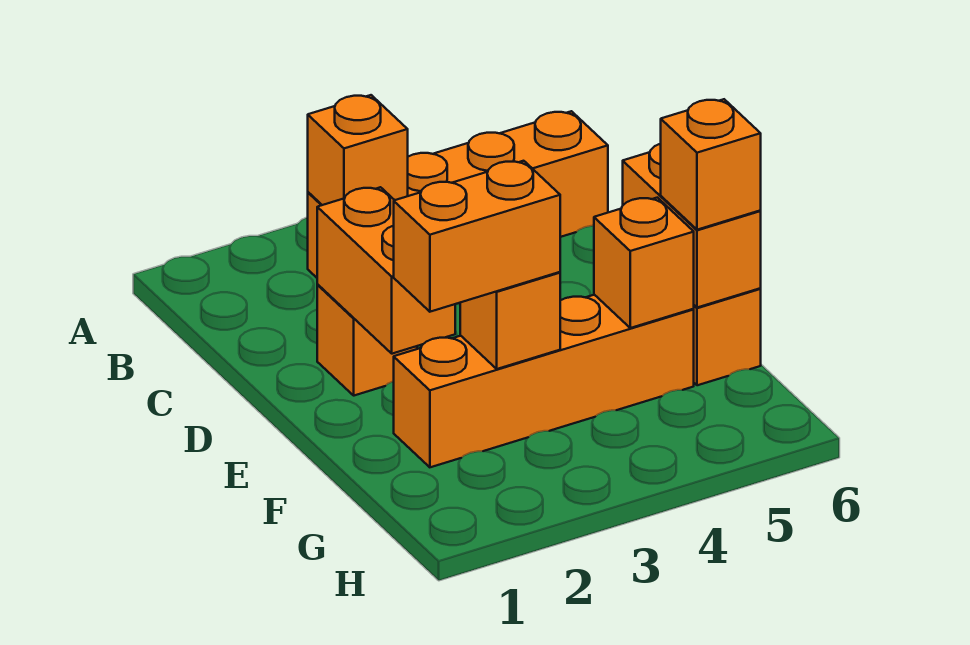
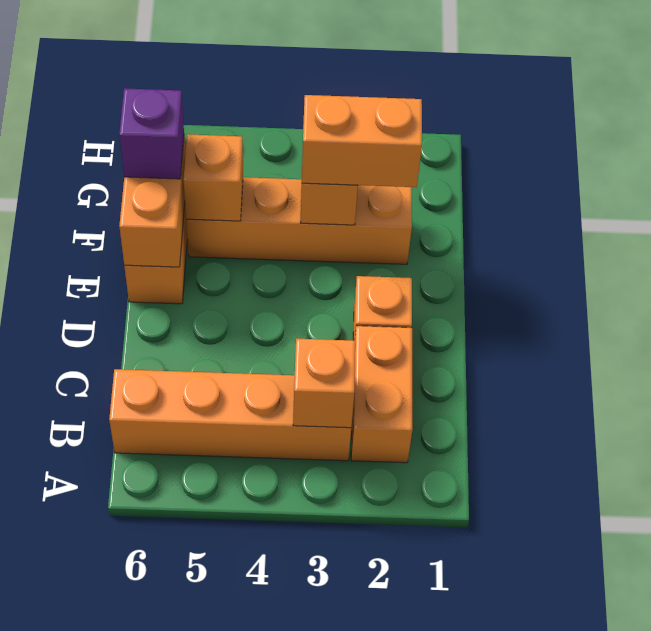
orange brick D2:E2 level 2 -> orange brick B2:C2 level 1
orange brick F6 level 3 -> purple brick F6 level 3

